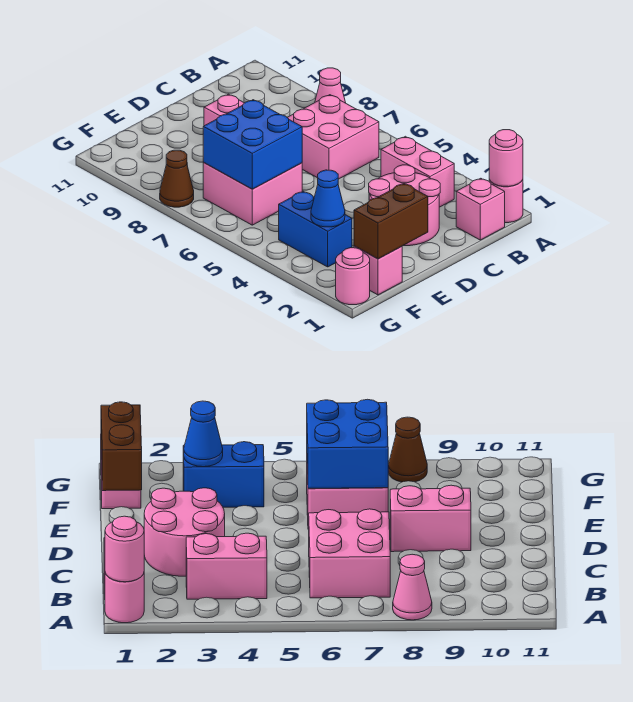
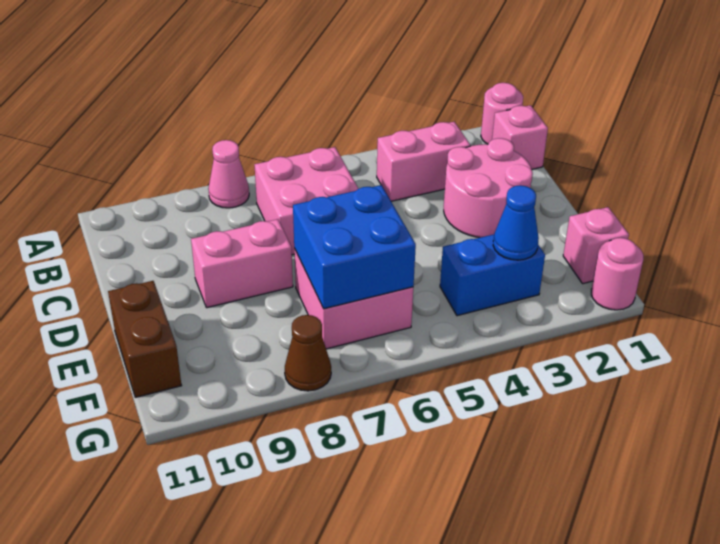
pink round brick A1 level 2 -> none
brown brick E1:F1 level 2 -> brown brick E11:F11 level 1

